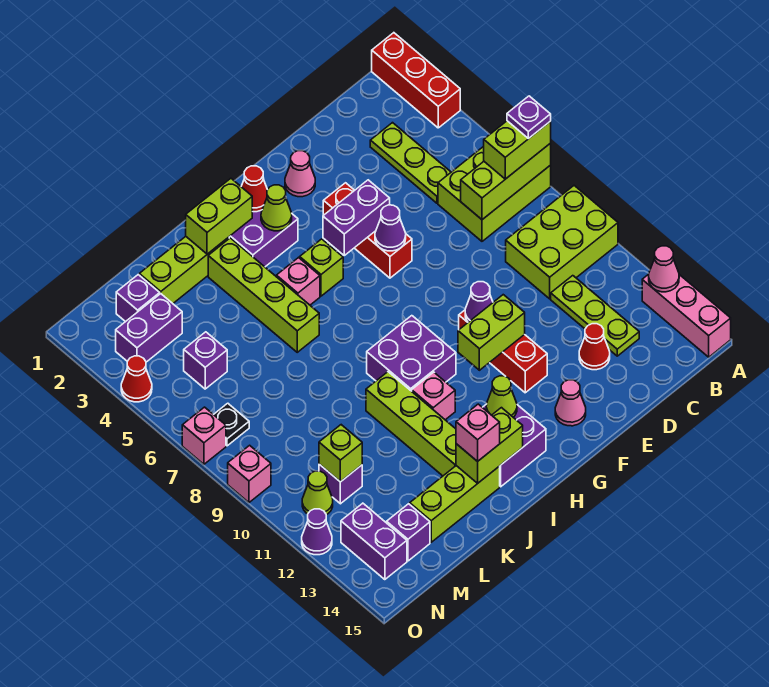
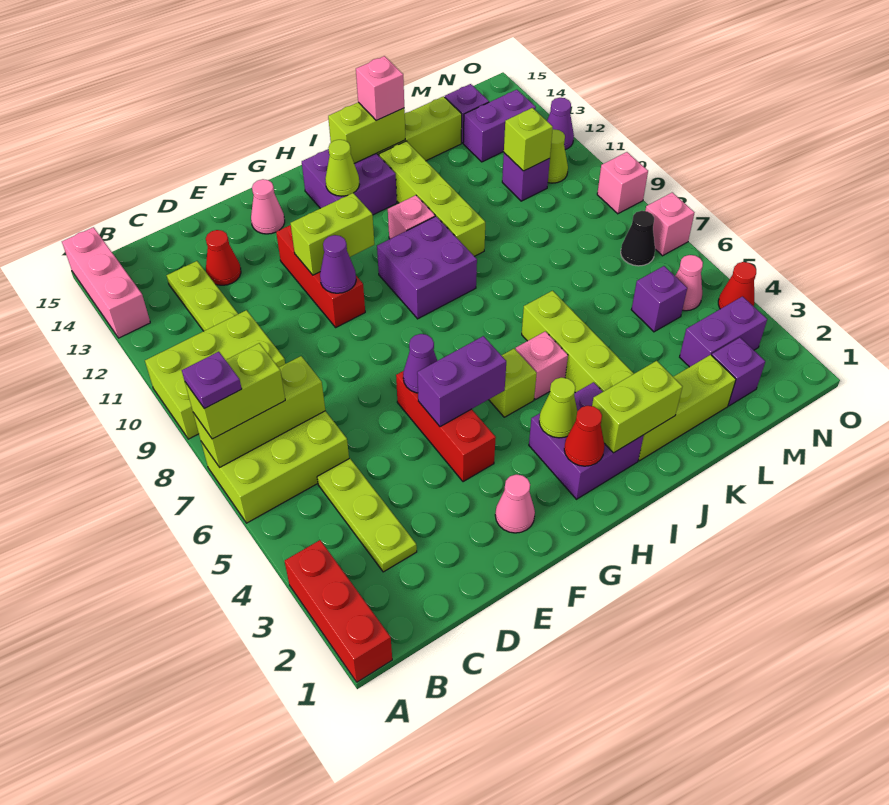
pink cone A13 level 2 -> pink cone N5 level 1
black plate N7 level 1 -> black cone N7 level 1
purple brick N13:N14 level 1 -> purple brick M13:N13 level 1

